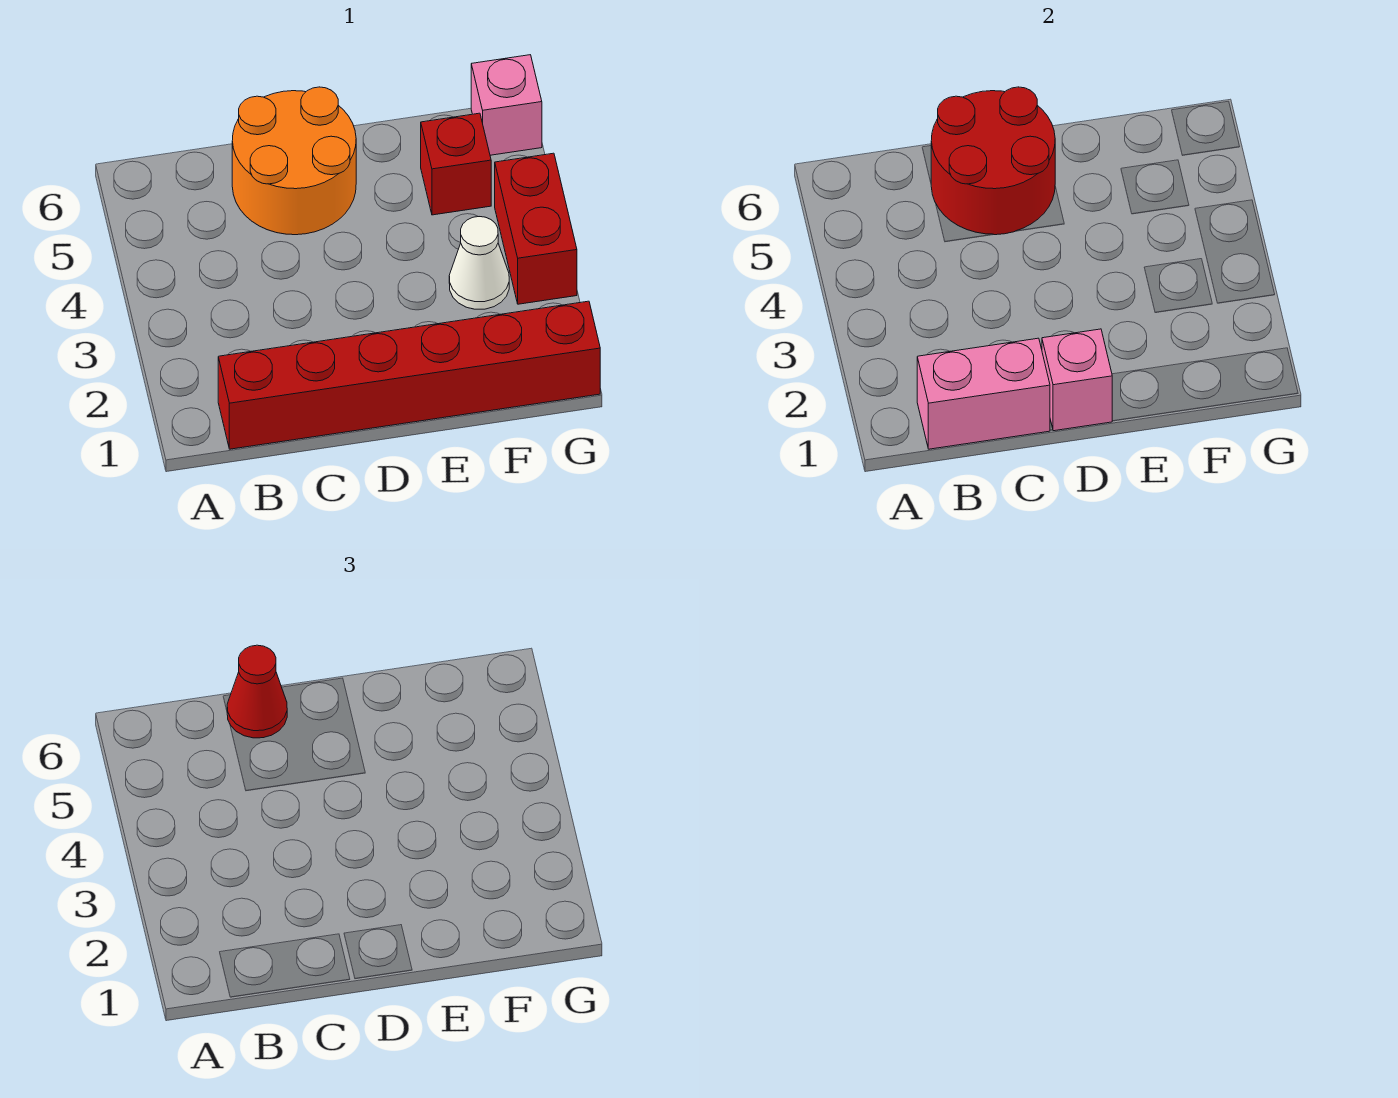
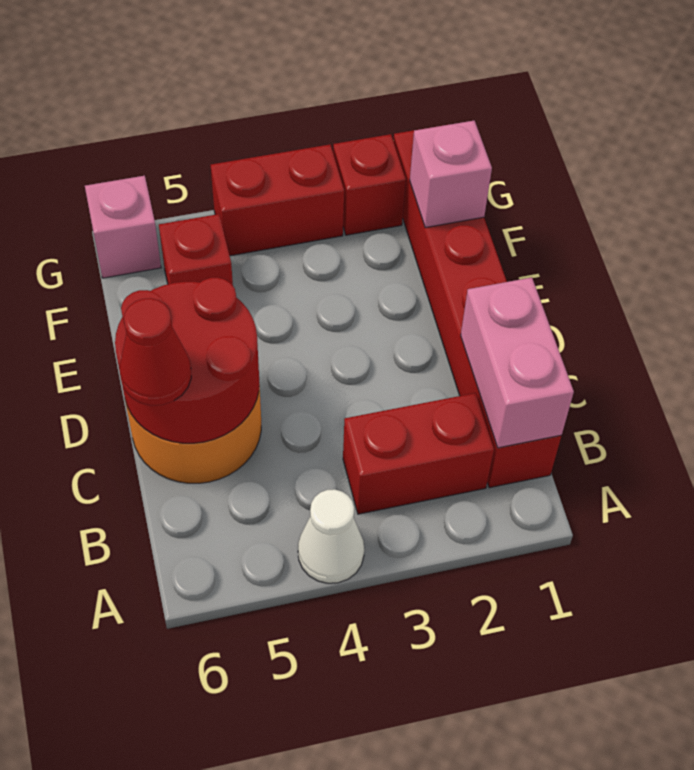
none -> red brick B2:B3 level 1
pink brick D1 level 2 -> pink brick F1 level 2
white cone F3 level 1 -> white cone A4 level 1
none -> red brick G2 level 1

